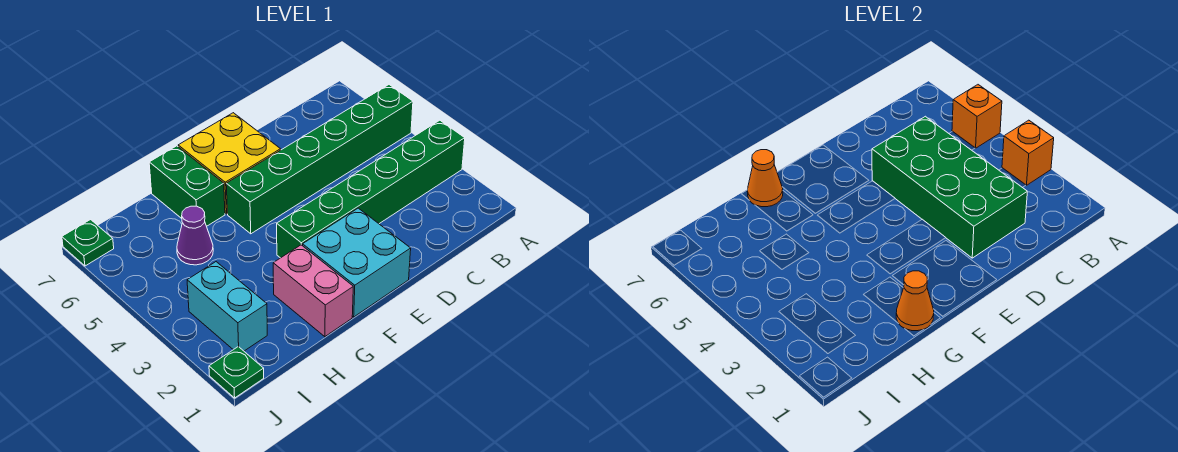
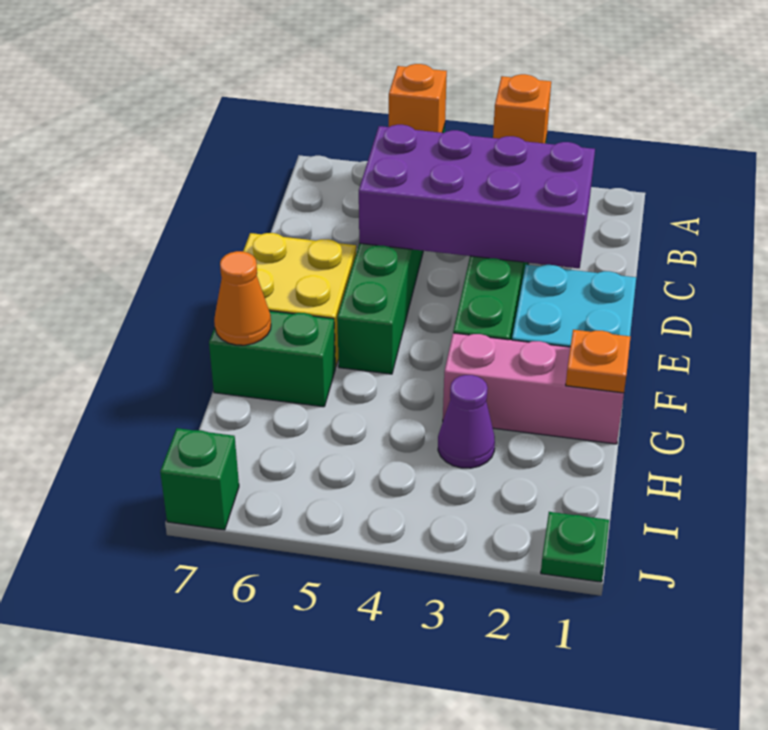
green brick C2:D5 level 2 -> purple brick C2:D5 level 2
pink brick G1:G2 level 1 -> pink brick G1:G3 level 1
orange cone G1 level 2 -> orange plate G1 level 2
purple cone H5 level 1 -> purple cone H3 level 1
cyan brick I2:I3 level 1 -> none
green plate J7 level 1 -> green brick J7 level 1

